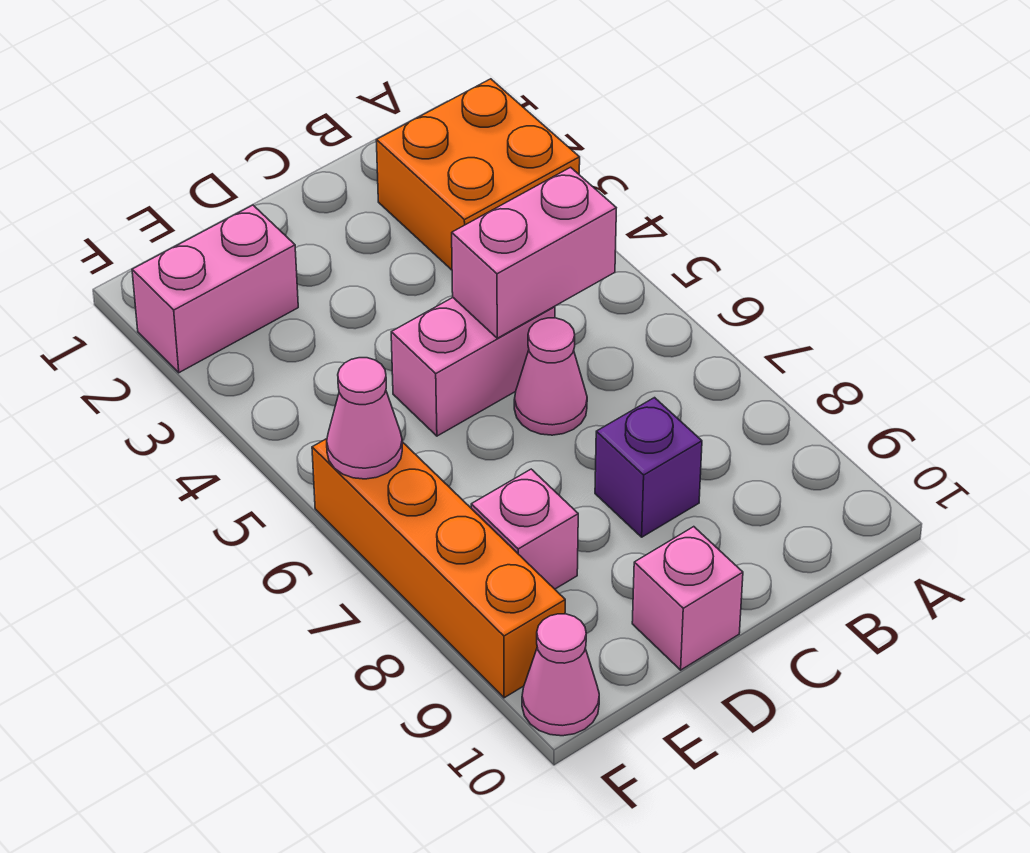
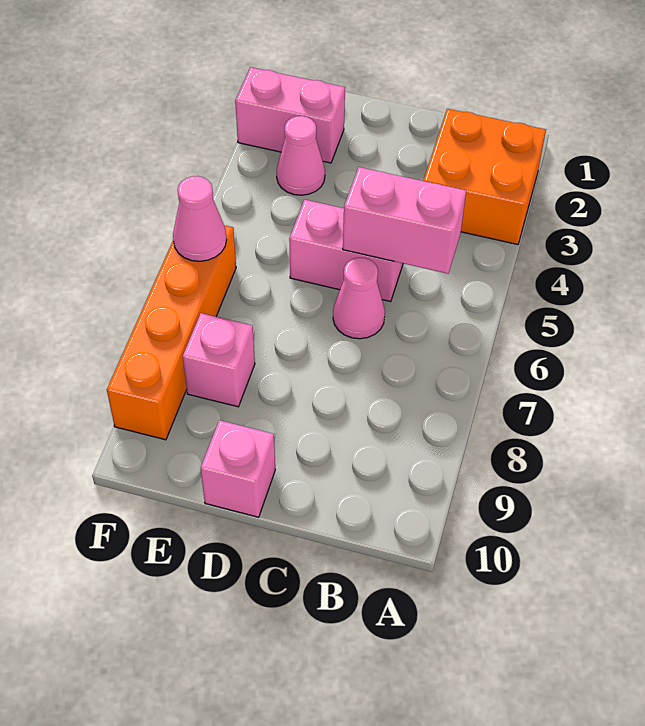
purple brick C8 level 1 -> none
pink cone F10 level 1 -> pink cone E3 level 1

